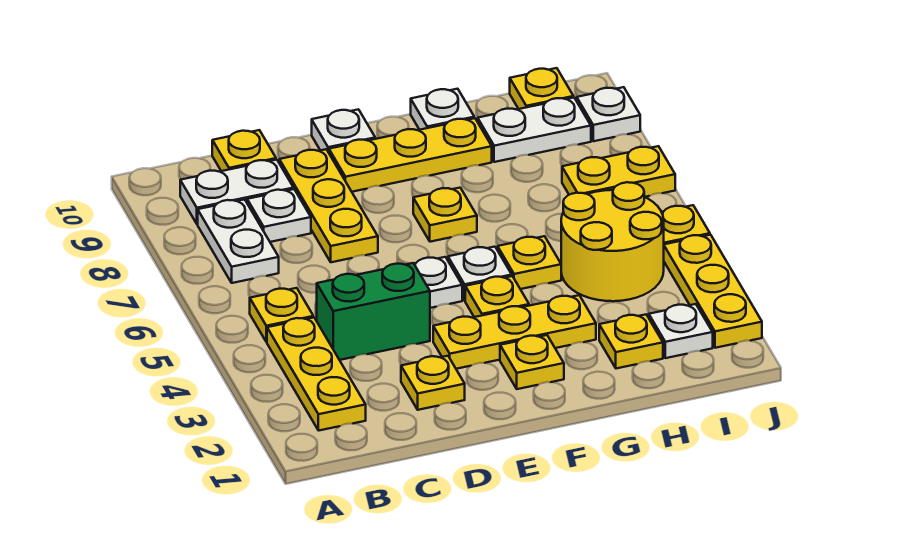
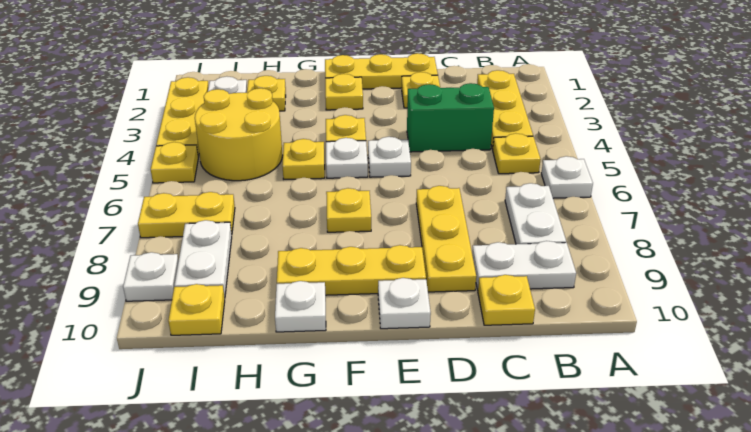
white plate C8 level 1 -> white plate A6 level 1
yellow plate E3:G3 level 1 -> yellow plate D1:F1 level 1
white plate H9:I9 level 1 -> white plate I8:I9 level 1

